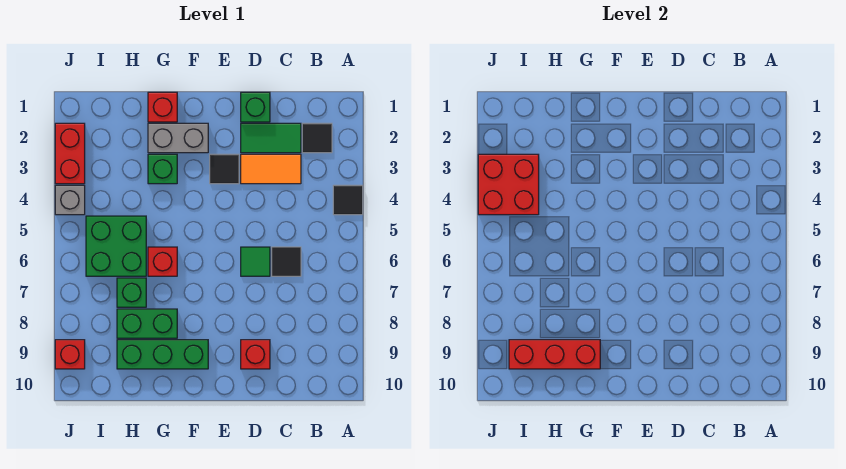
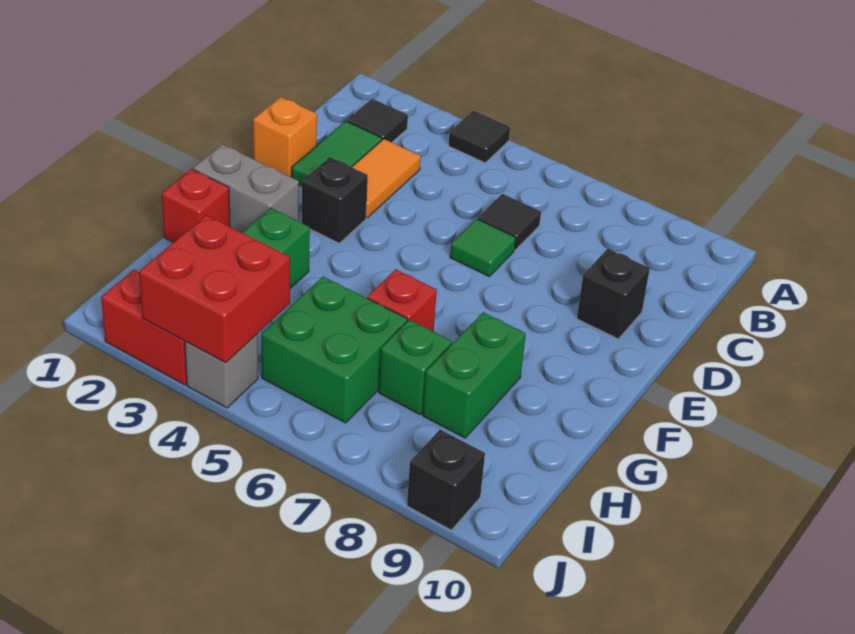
green brick D1 level 1 -> orange brick D1 level 1
red brick D9 level 1 -> black brick D9 level 1
black tile E3 level 1 -> black brick E3 level 1
grey brick F2:G2 level 1 -> grey brick F1:F2 level 1
green brick F9:H9 level 1 -> none
red brick G9:I9 level 2 -> none
red brick J9 level 1 -> black brick J9 level 1

